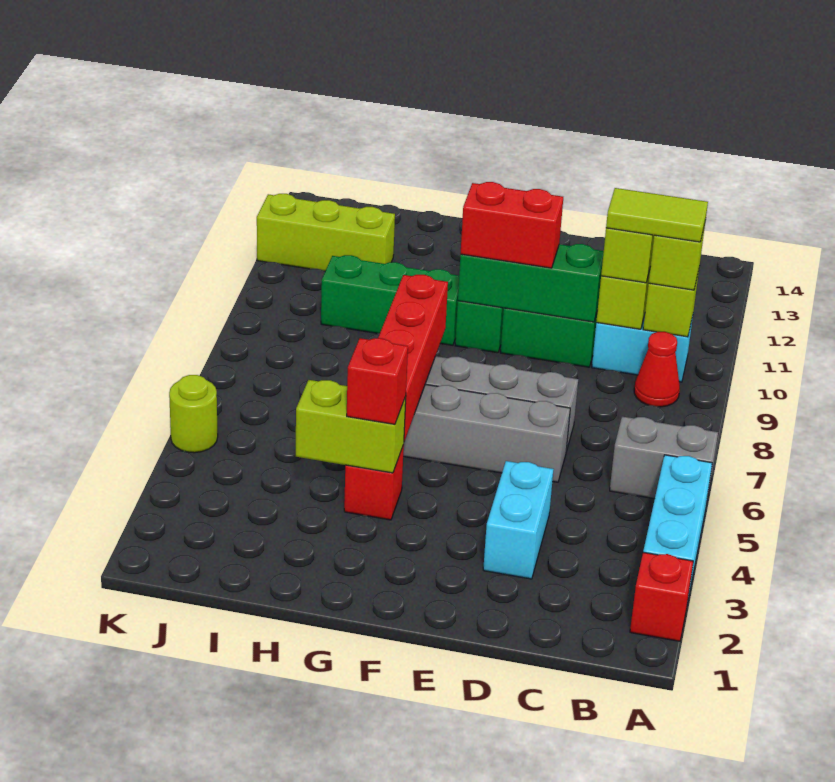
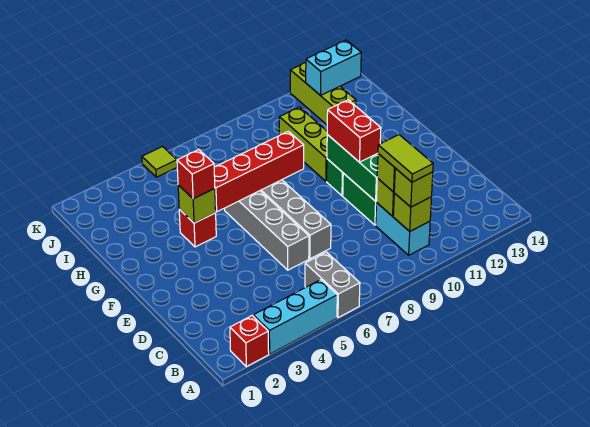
red cone B9 level 1 -> none
cyan brick D3:D4 level 1 -> cyan brick J12:J13 level 2
lime brick G4:H4 level 2 -> lime brick G4 level 2
green brick G10:I10 level 1 -> lime brick G10:I10 level 1
lime round brick K5 level 1 -> lime tile K5 level 1

